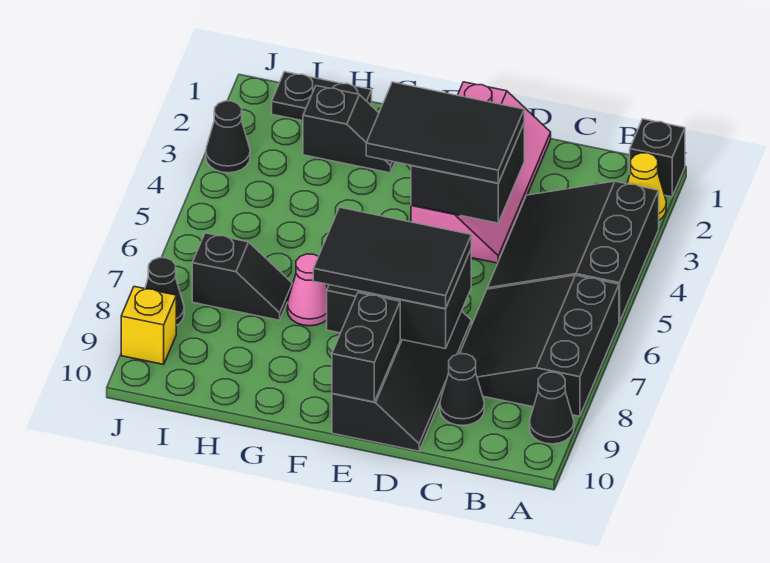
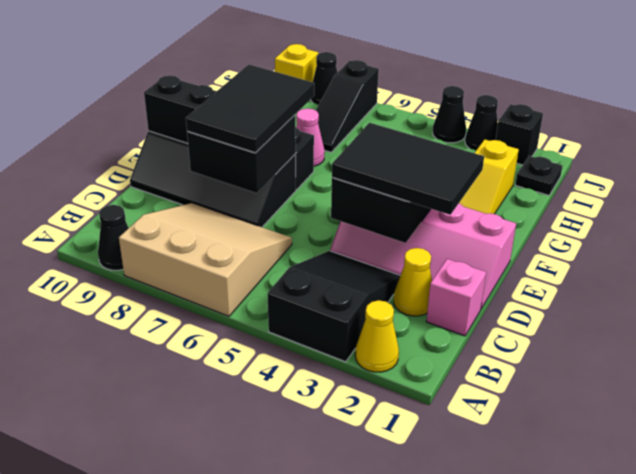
black brick A1 level 1 -> black brick J2 level 1
black slope A3:C5 level 1 top A -> black slope A3:C4 level 1 top A
black slope A6:C8 level 1 top A -> tan slope A6:C8 level 1 top A
none -> pink brick C1 level 1
none -> yellow cone C2 level 1
black cone C9 level 1 -> black cone J4 level 1
black tile D3:F4 level 3 -> black tile D2:E4 level 3
black slope G2:H2 level 1 top H -> yellow slope G2:H2 level 1 top H
black plate H1:I1 level 1 -> black plate I1 level 1
black slope H7:I7 level 1 top I -> black slope H7:J7 level 1 top J

